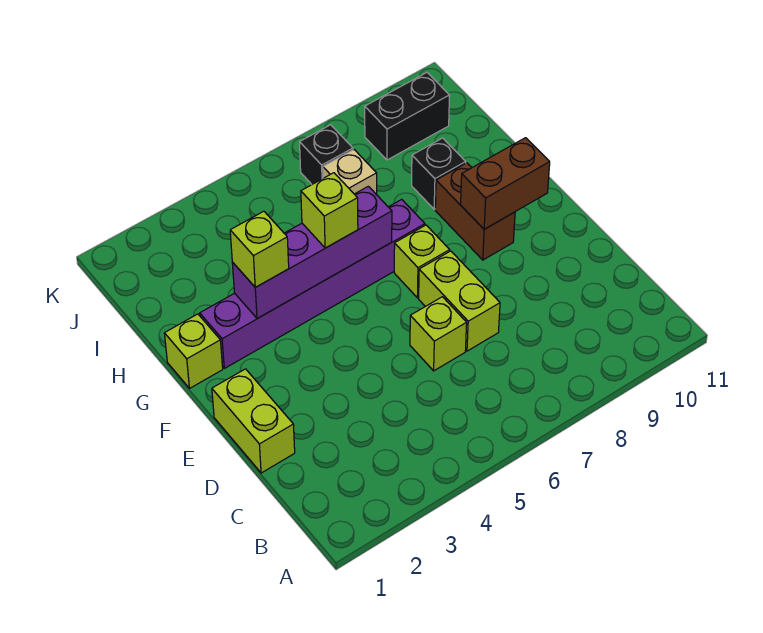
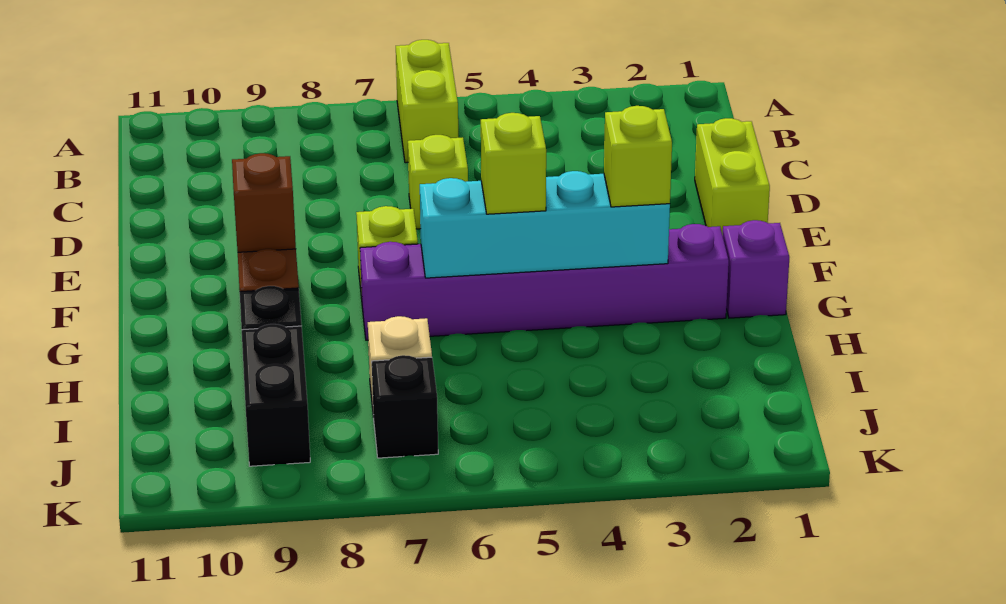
lime brick D7:E7 level 1 -> lime brick A6:B6 level 1
brown brick F9:F10 level 2 -> brown brick F9 level 2
lime brick G1 level 1 -> purple brick G1 level 1
purple brick G3:G6 level 2 -> cyan brick G3:G6 level 2
black brick J9:J10 level 1 -> black brick I9:J9 level 1

